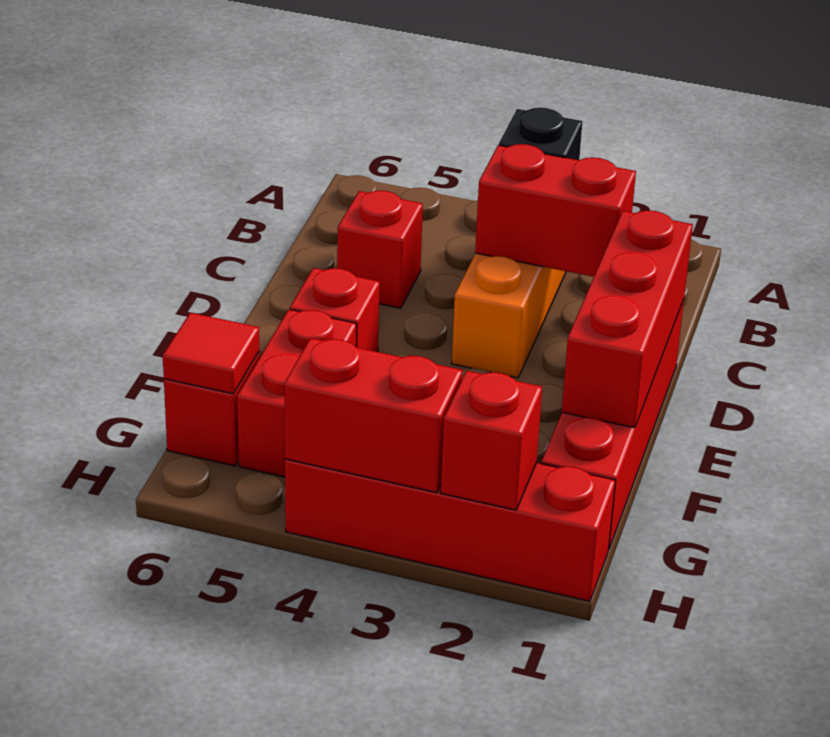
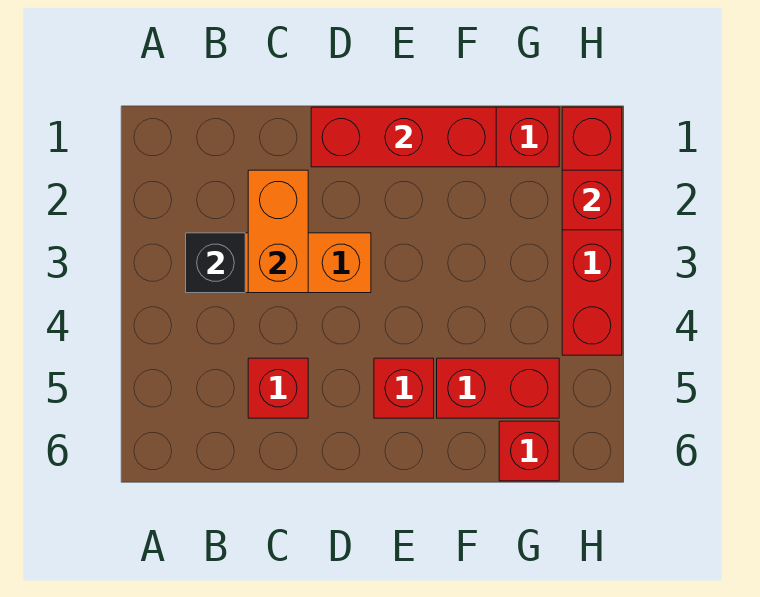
red brick C2:C3 level 2 -> orange brick C2:C3 level 2
red tile G6 level 2 -> none
red brick H3:H4 level 2 -> none

